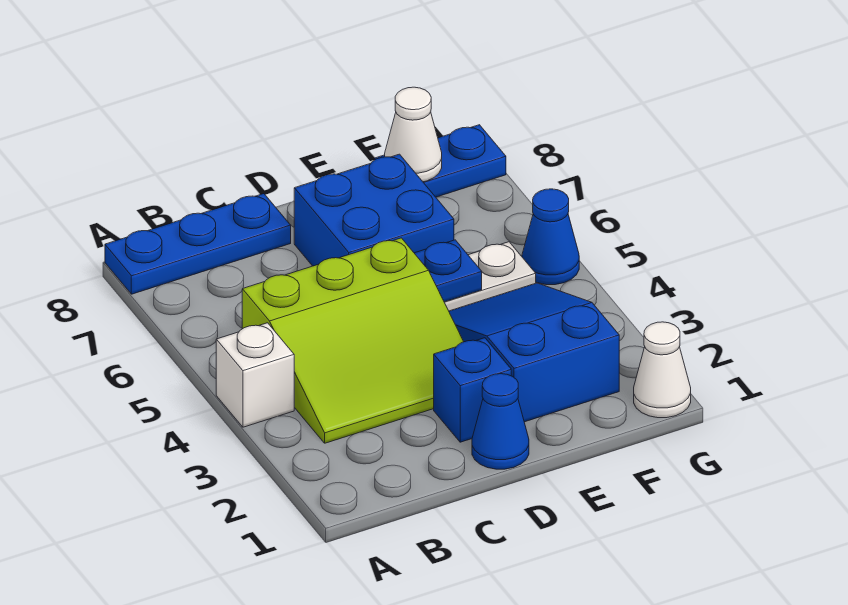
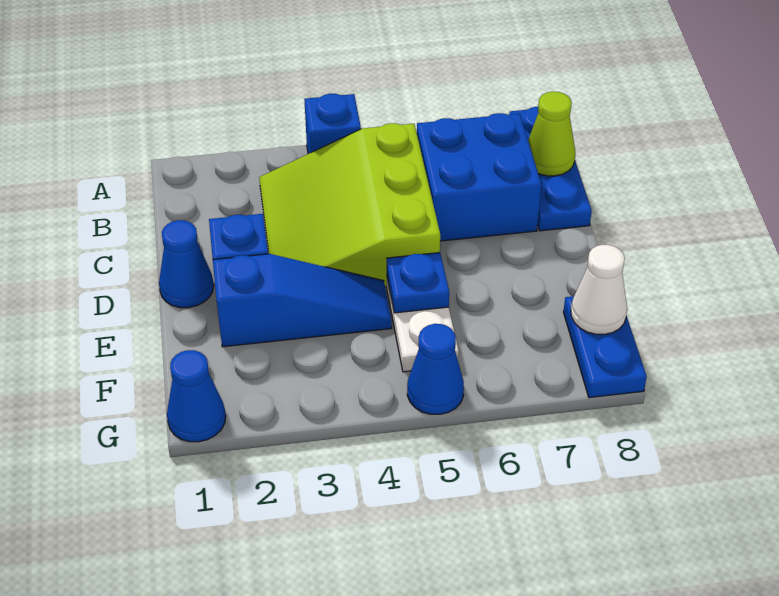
white brick A4 level 1 -> blue brick A4 level 1
none -> lime cone B8 level 2
blue brick D6:E7 level 1 -> blue brick B6:C7 level 1
blue slope E2:F4 level 1 top 2 -> blue slope E2:E4 level 1 top 2
white cone G1 level 1 -> blue cone G1 level 1

